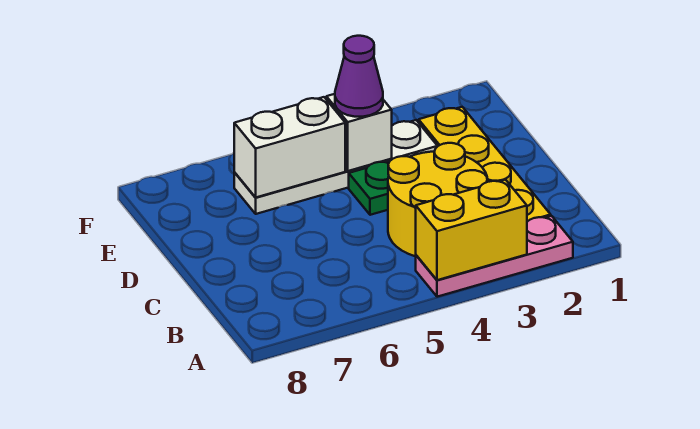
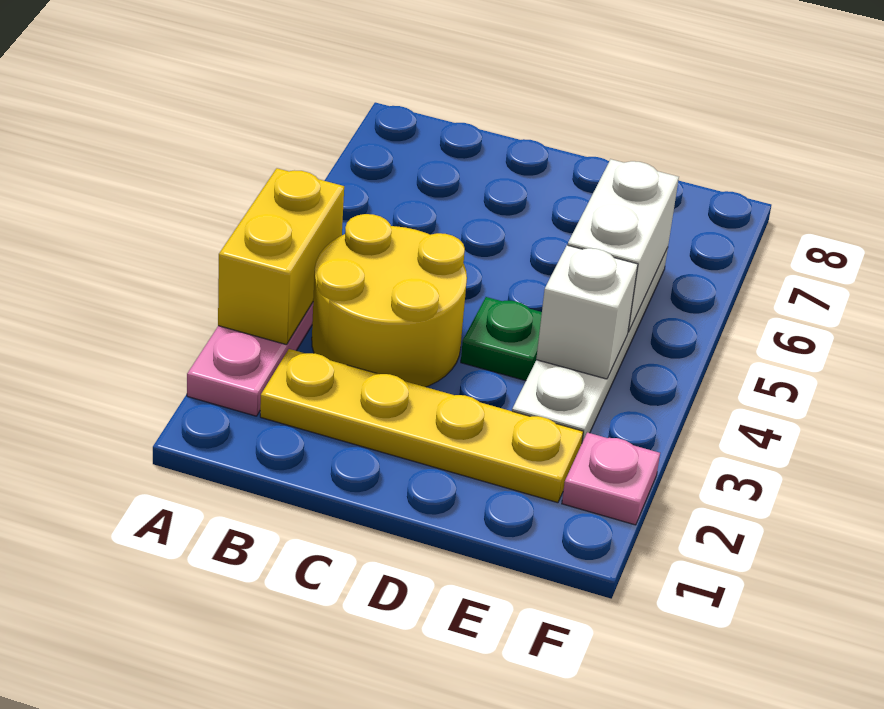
purple cone E4 level 3 -> none
none -> pink plate F2 level 1

